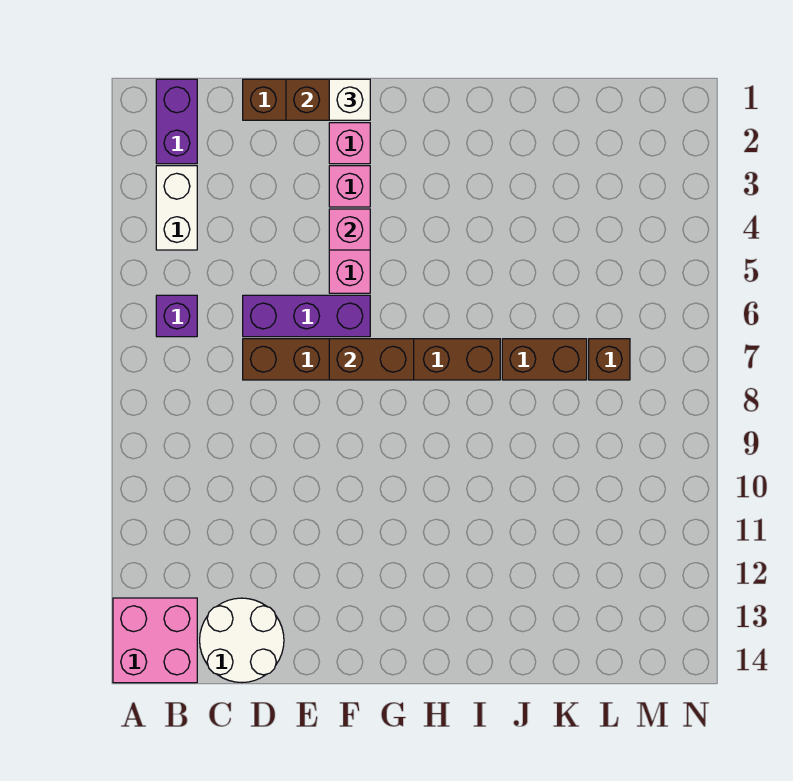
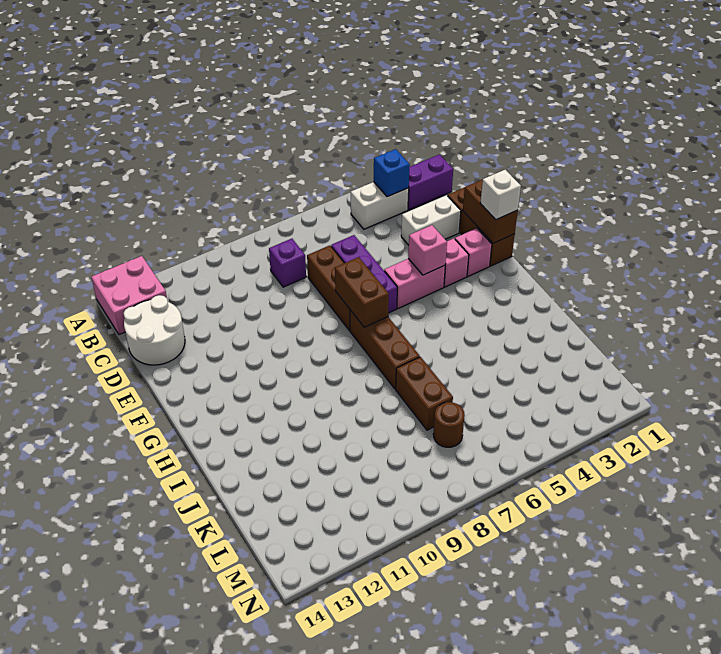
none -> blue brick B3 level 2
purple brick B6 level 1 -> purple brick C8 level 1
none -> white brick D2:D3 level 1
brown brick L7 level 1 -> brown round brick L7 level 1

